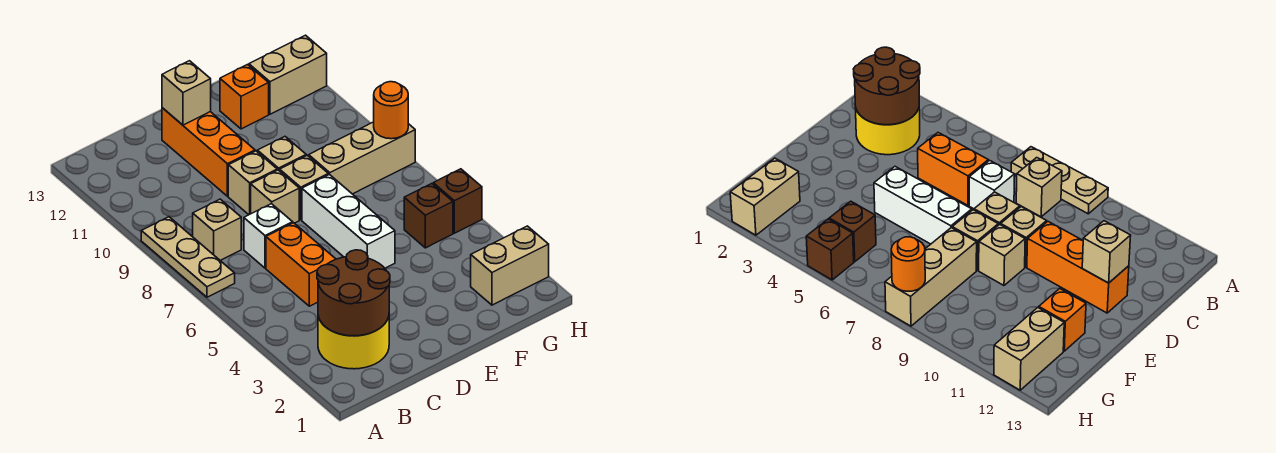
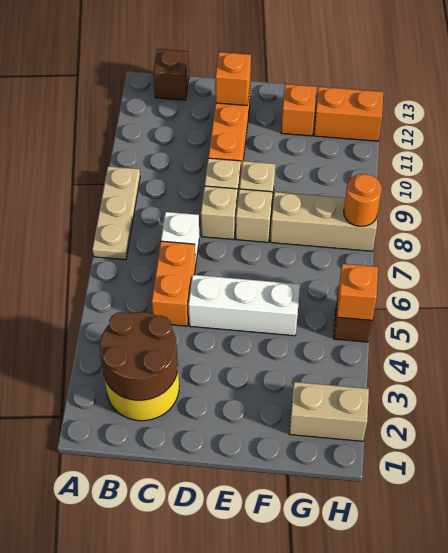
tan brick B8 level 1 -> none
tan brick D12 level 2 -> orange brick D12 level 2
white brick E5:E7 level 1 -> white brick D5:F5 level 1
brown brick G5 level 1 -> brown brick B13 level 1
tan brick G12:H12 level 1 -> orange brick G12:H12 level 1
none -> orange brick H5 level 2

